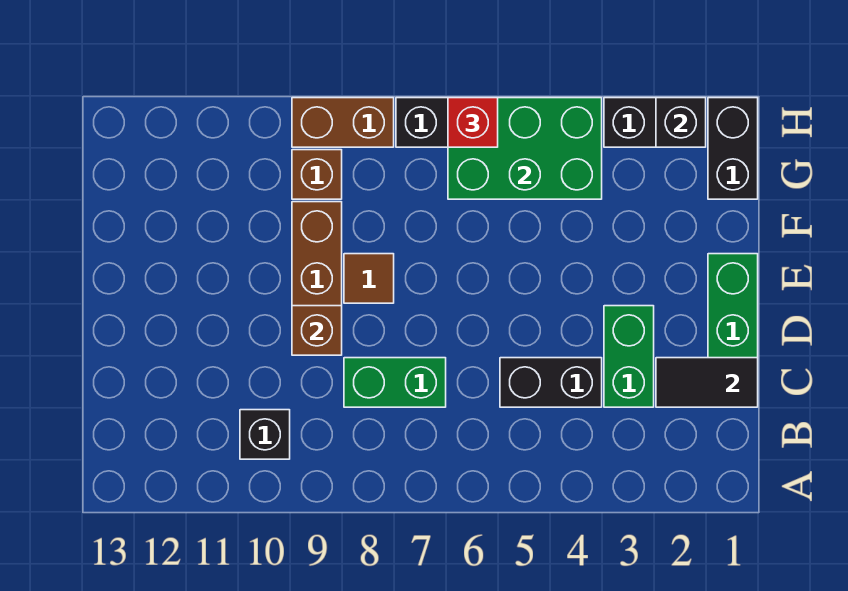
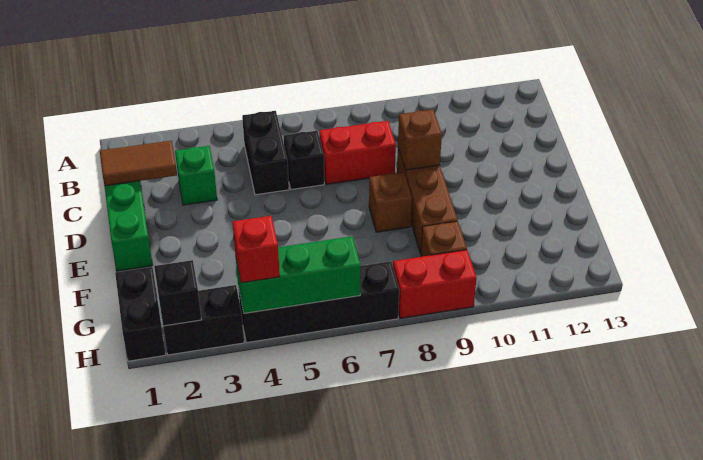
black brick B10 level 1 -> black brick C6 level 1
black tile C1:C2 level 2 -> brown tile C1:C2 level 2
green brick C3:D3 level 1 -> green brick C3 level 1
black brick C4:C5 level 1 -> black brick B5:C5 level 1
green brick C7:C8 level 1 -> red brick C7:C8 level 1
brown tile E8 level 1 -> brown brick E8 level 1
green brick G4:H6 level 2 -> green brick H4:H6 level 2
red brick H6 level 3 -> red brick H4 level 3
brown brick H8:H9 level 1 -> red brick H8:H9 level 1

